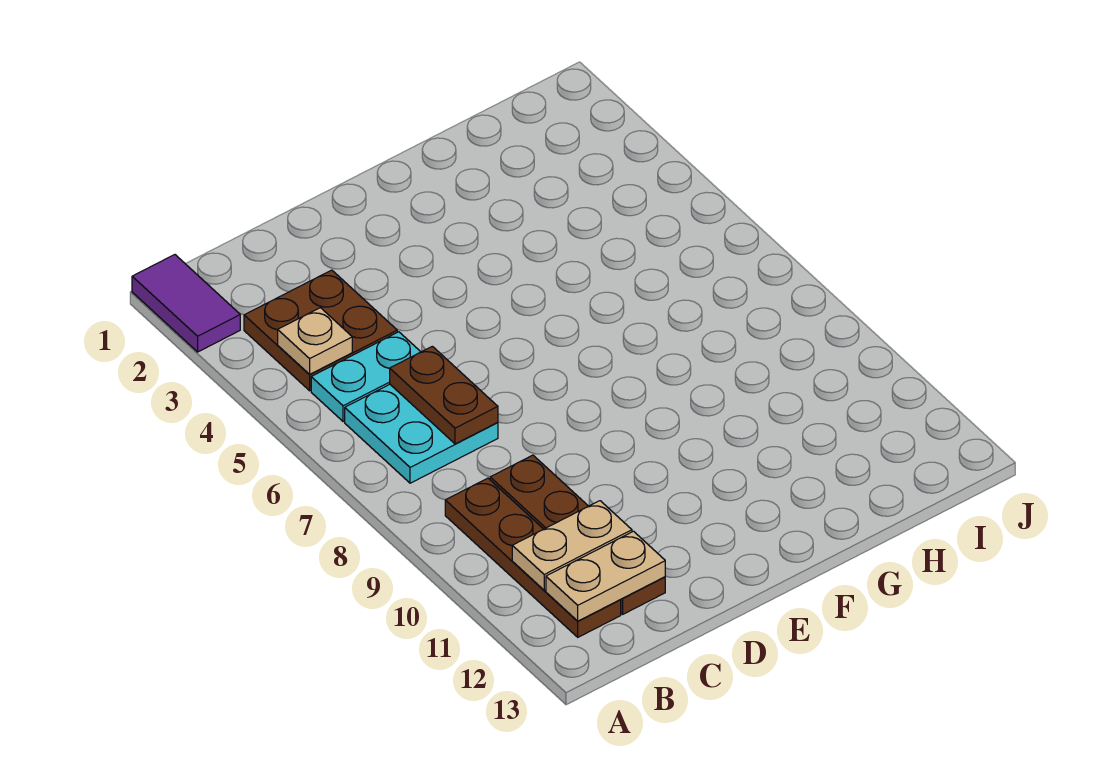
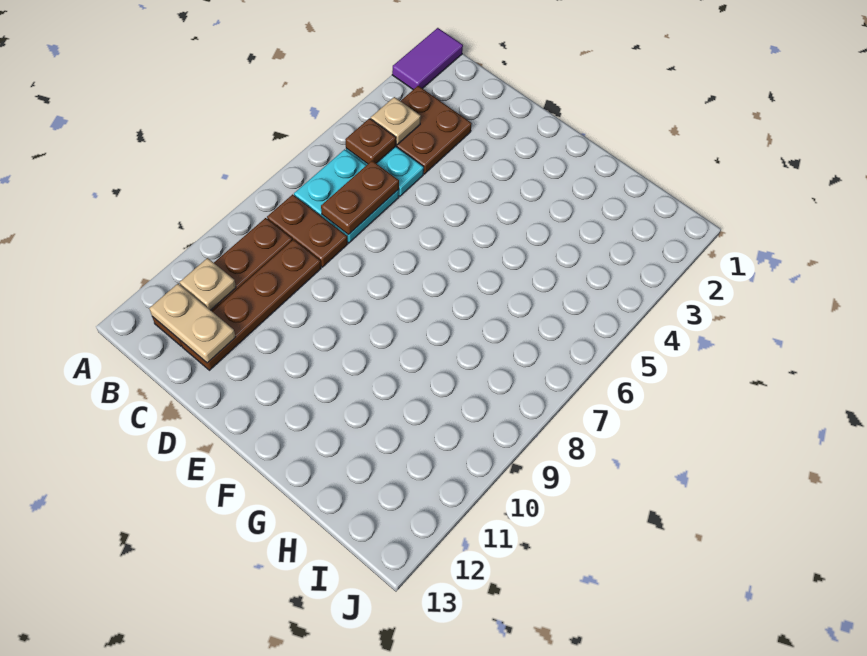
none -> brown plate B5 level 2
none -> brown plate B8:C8 level 1
tan plate B11:C11 level 2 -> tan plate B11 level 2

